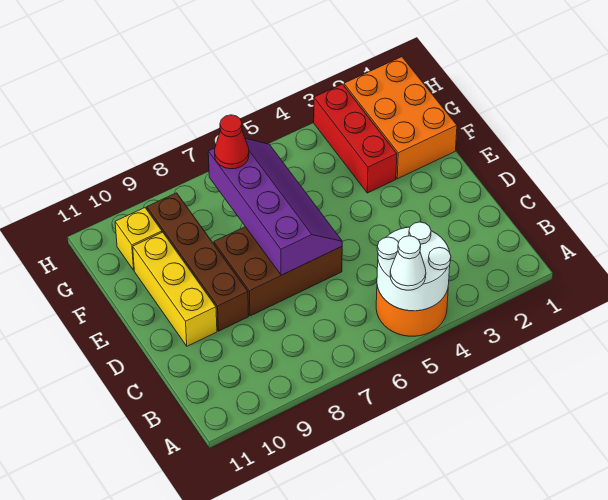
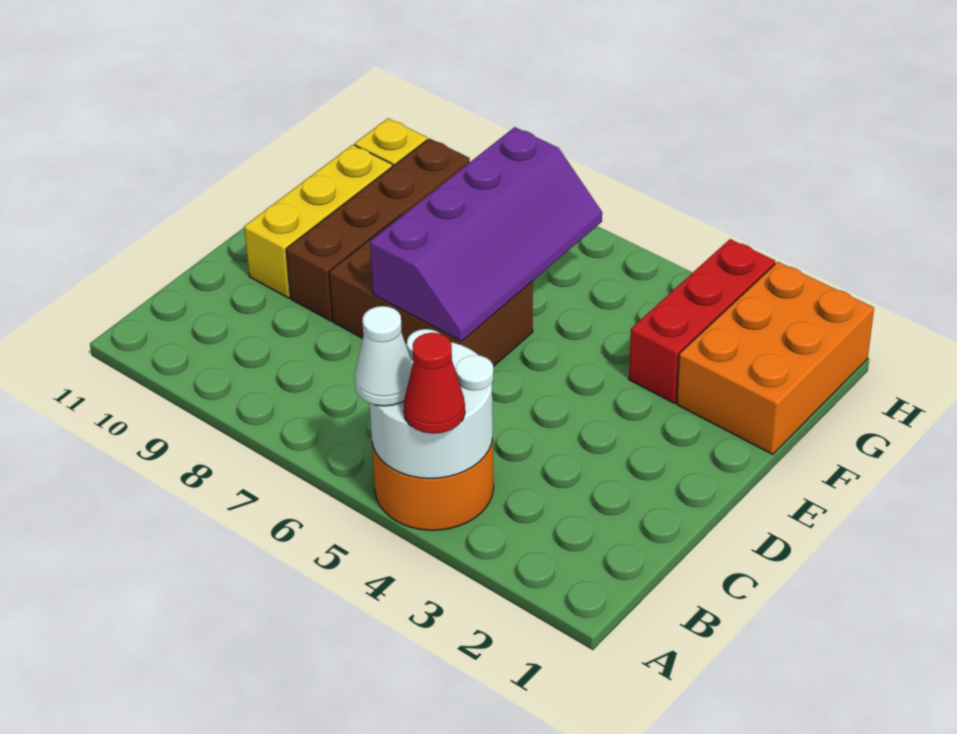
red cone G7 level 3 -> red cone A4 level 3

